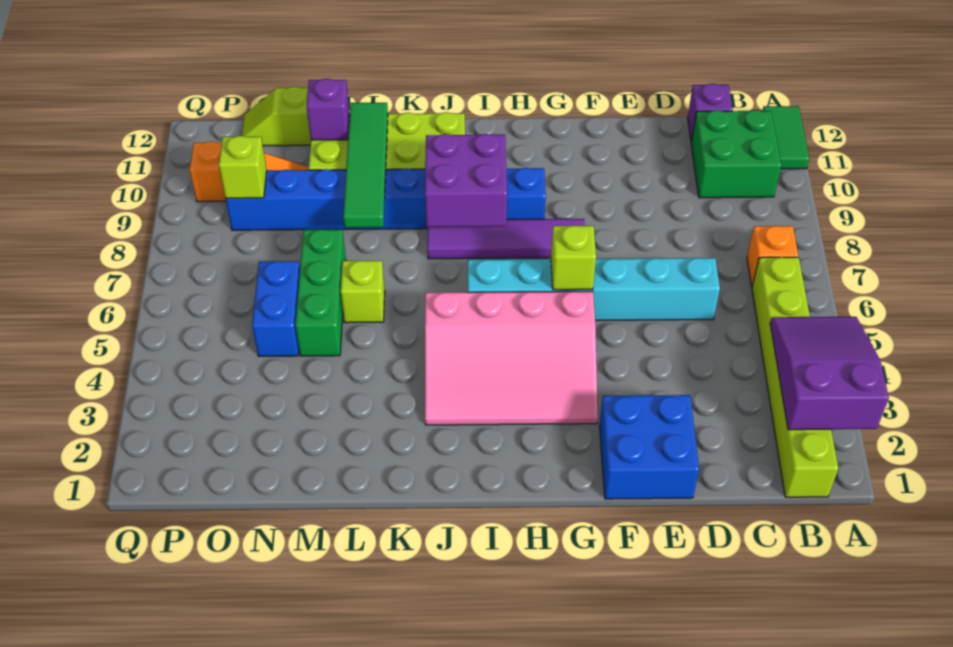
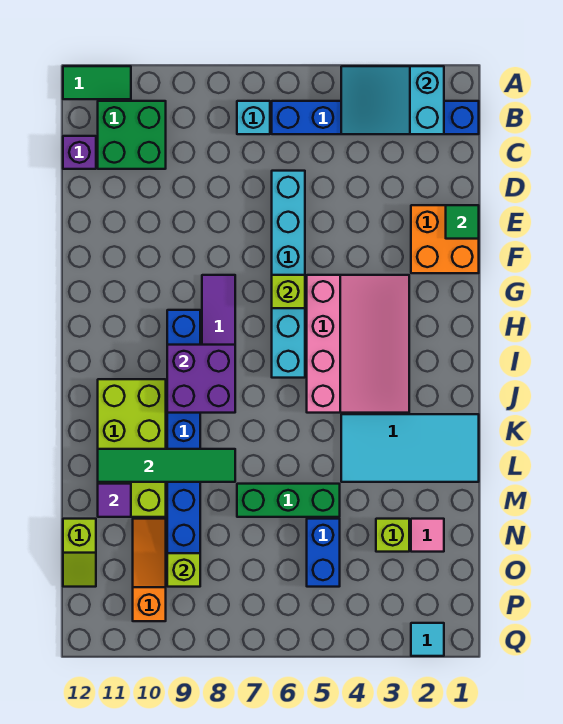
purple slope A2:B4 level 2 top 2 -> cyan slope A2:B4 level 2 top 2
lime brick B1:B6 level 1 -> blue brick B1:B6 level 1
orange brick B7 level 1 -> cyan brick B7 level 1
blue brick E1:F2 level 1 -> orange brick E1:F2 level 1
none -> green tile E1 level 2
none -> cyan tile K1:L4 level 1
lime brick L6 level 1 -> lime brick N3 level 1
purple brick M11 level 2 -> purple tile M11 level 2
none -> pink tile N2 level 1
blue brick N5:N6 level 1 -> blue brick N5:O5 level 1
none -> cyan tile Q2 level 1

